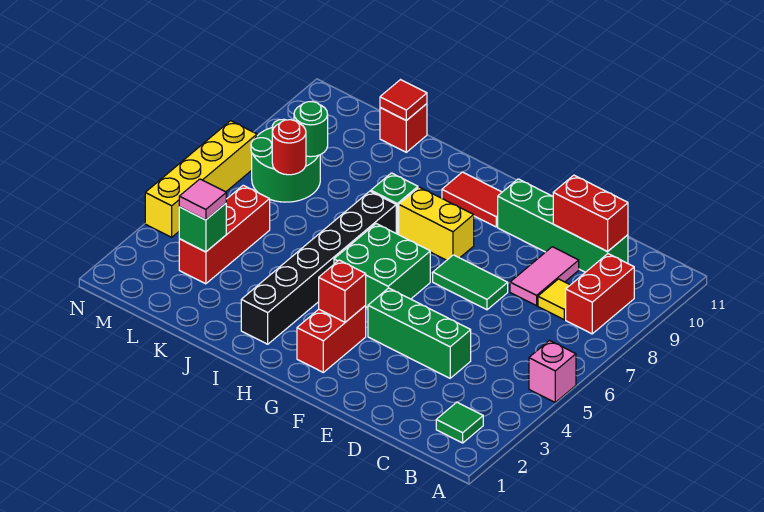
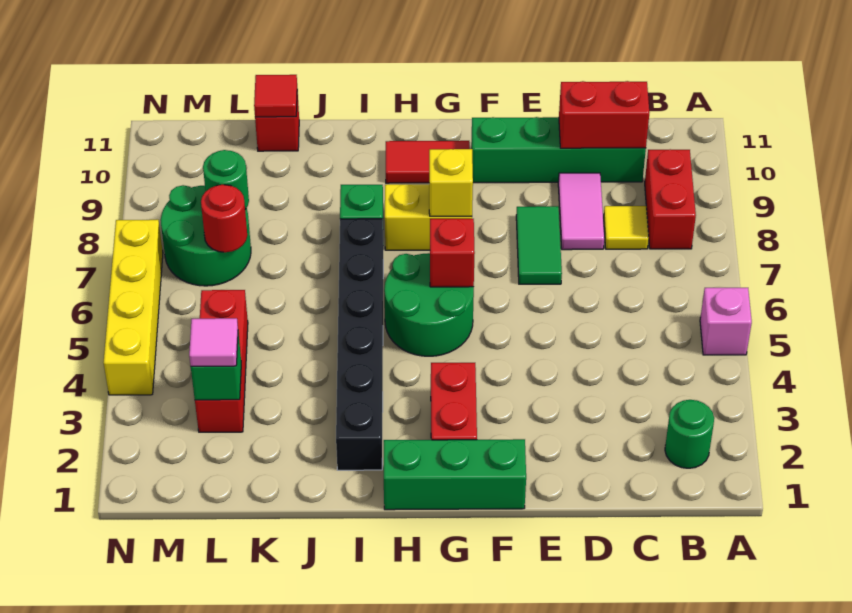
green tile B2 level 1 -> green round brick B2 level 1
green brick D4:F4 level 1 -> green brick F1:H1 level 1
green tile E7:F7 level 1 -> green tile E7:E8 level 1
red brick G3 level 2 -> red brick G6 level 2
green brick G5:H6 level 1 -> green round brick G5:H6 level 1
none -> yellow brick G8 level 2

